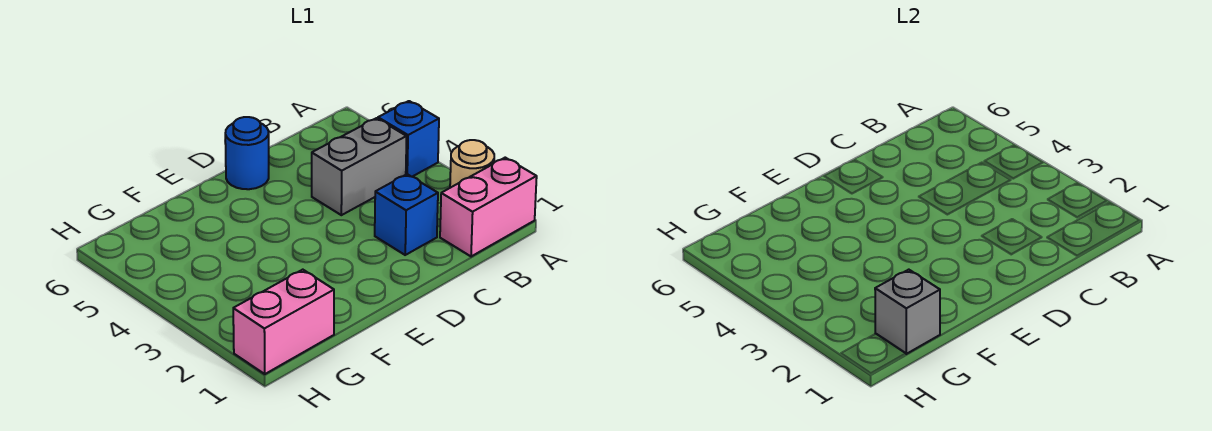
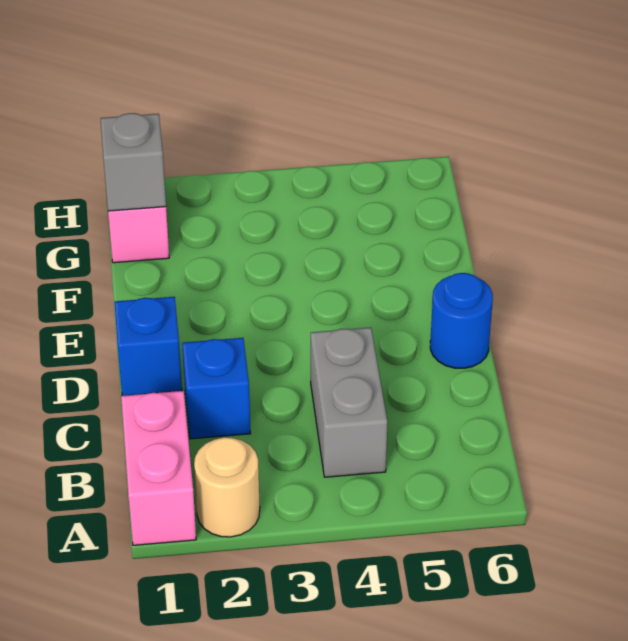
blue brick A4 level 1 -> blue brick D1 level 1

